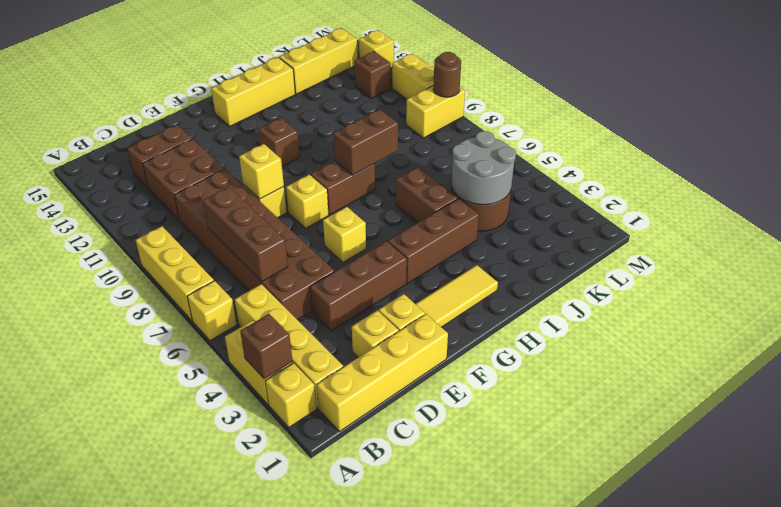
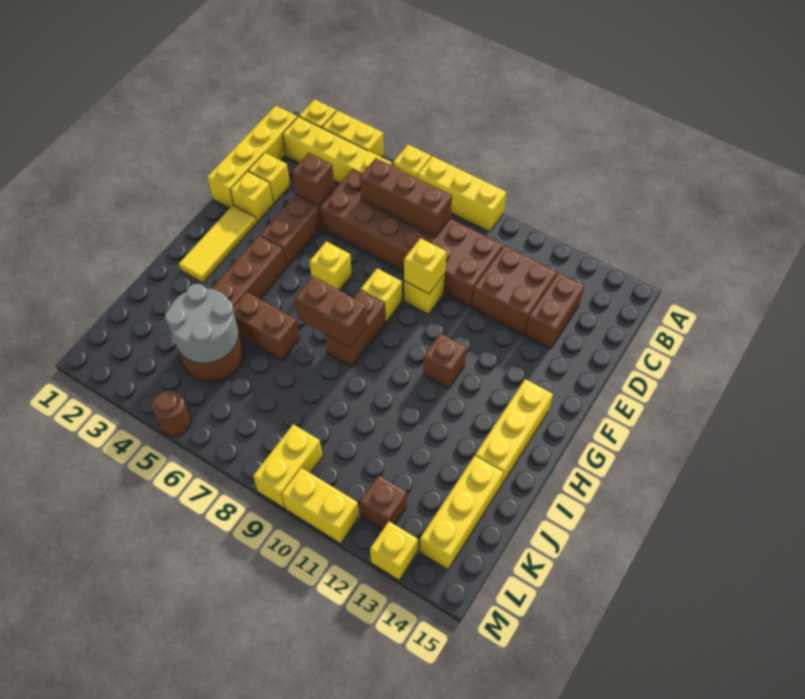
brown brick A3 level 2 -> brown brick D4 level 2
brown brick H8:I8 level 2 -> brown brick H7:H8 level 2
brown round brick M9 level 2 -> brown round brick M5 level 1

